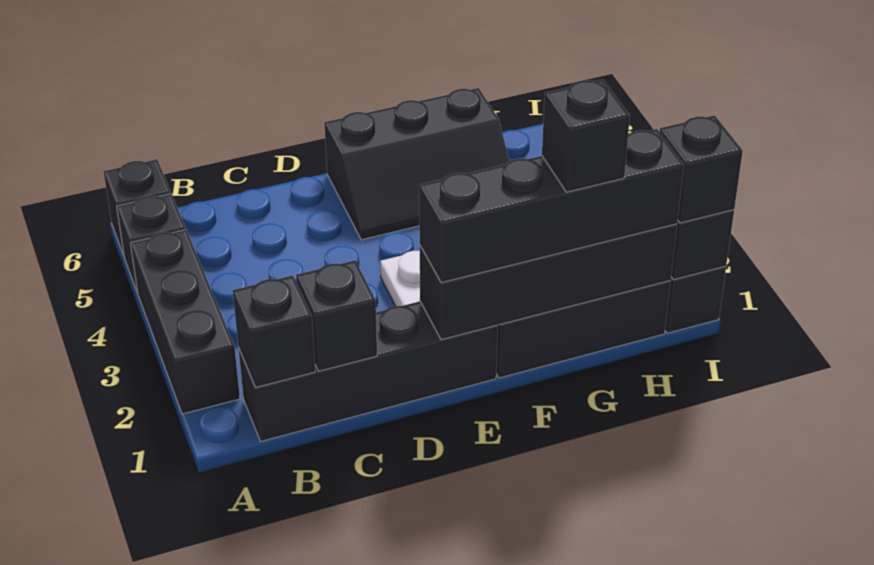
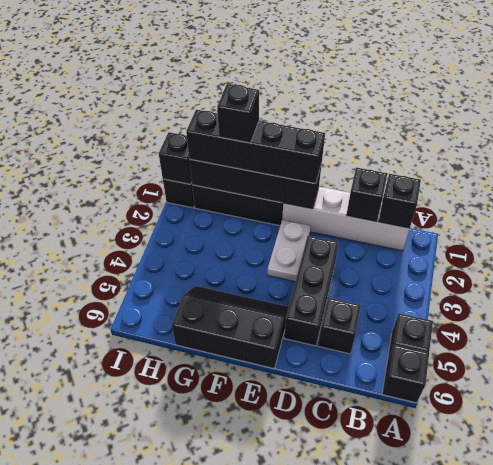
black brick A2:A4 level 1 -> black brick D3:D5 level 1
black brick B1:E1 level 1 -> white brick B1:E1 level 1
black brick I1 level 3 -> black brick C5 level 1

